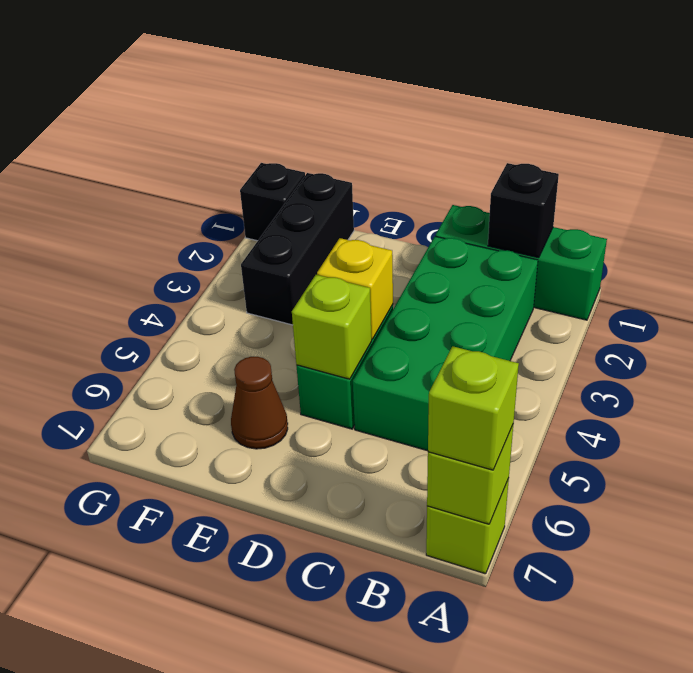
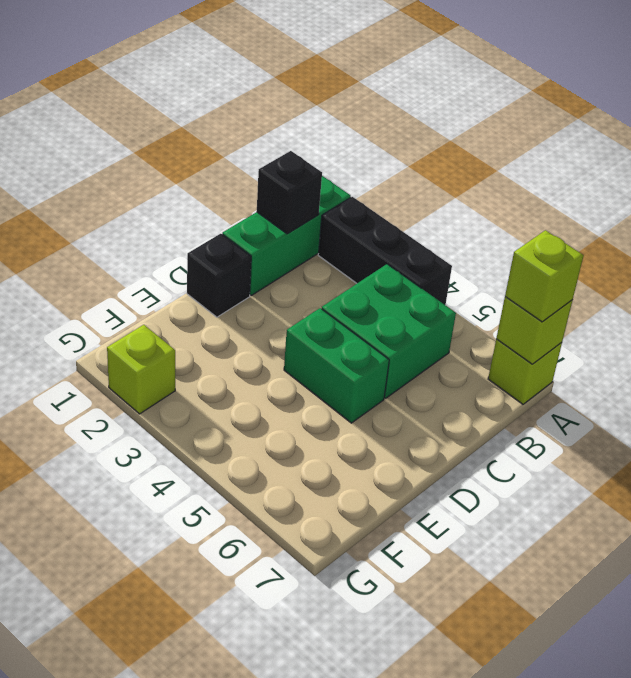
green brick B2:C5 level 1 -> green brick B4:C5 level 1
yellow brick D4 level 2 -> none
lime brick D5 level 2 -> lime brick G2 level 1
brown cone E6 level 1 -> none
black brick F1:F3 level 1 -> black brick A2:A4 level 1
black brick G1 level 1 -> black brick D1 level 1

